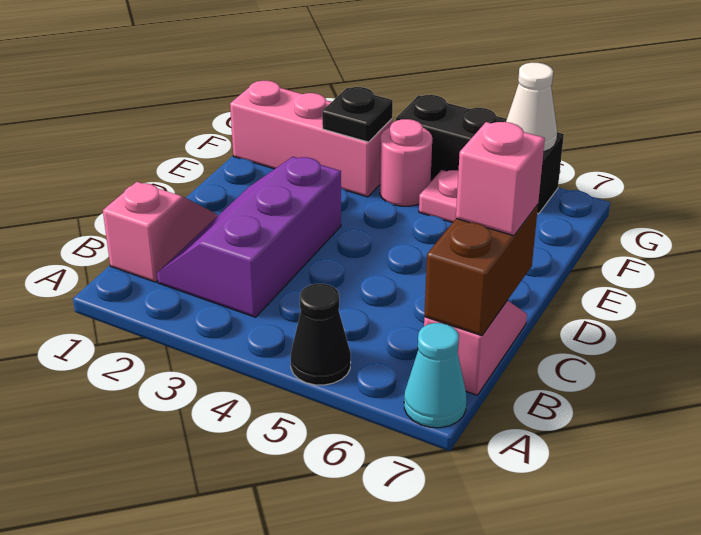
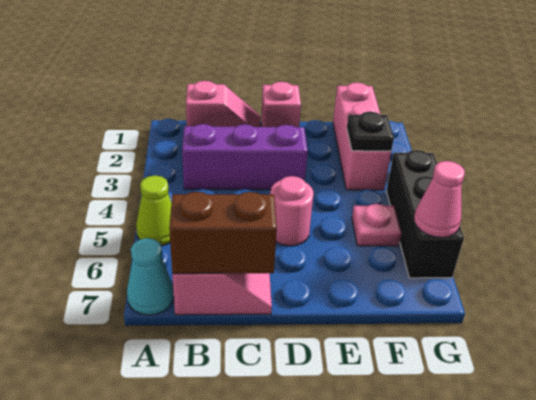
black cone A5 level 1 -> lime cone A5 level 1
pink brick C7 level 3 -> pink brick D1 level 1
pink round brick F4 level 1 -> pink round brick D5 level 1
white cone G6 level 2 -> pink cone G6 level 2

